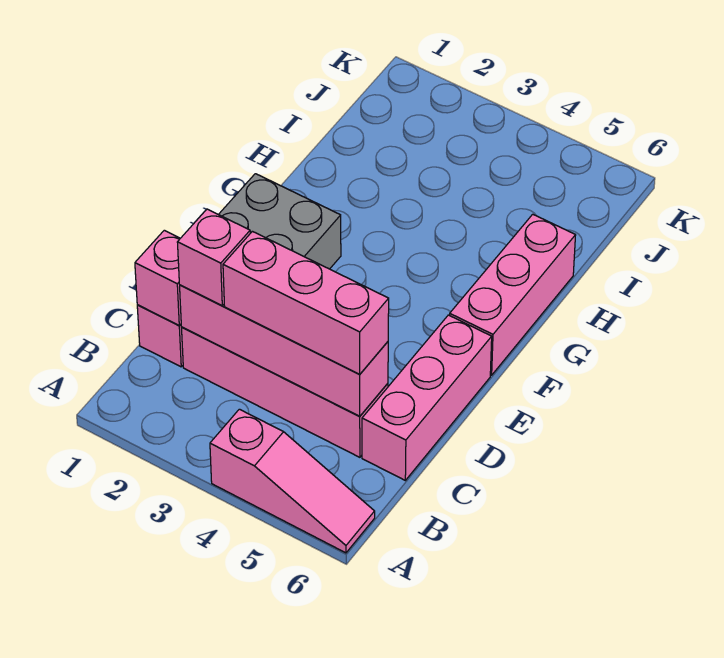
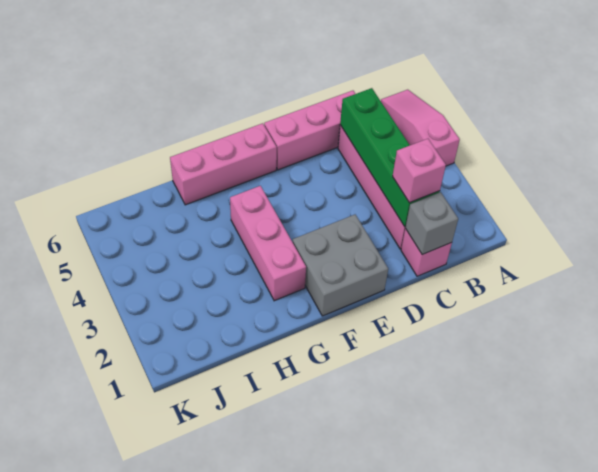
pink brick C1 level 2 -> grey brick C1 level 2
pink brick C2:C5 level 2 -> green brick C2:C5 level 2
pink brick C3:C5 level 3 -> pink brick G2:G4 level 1

